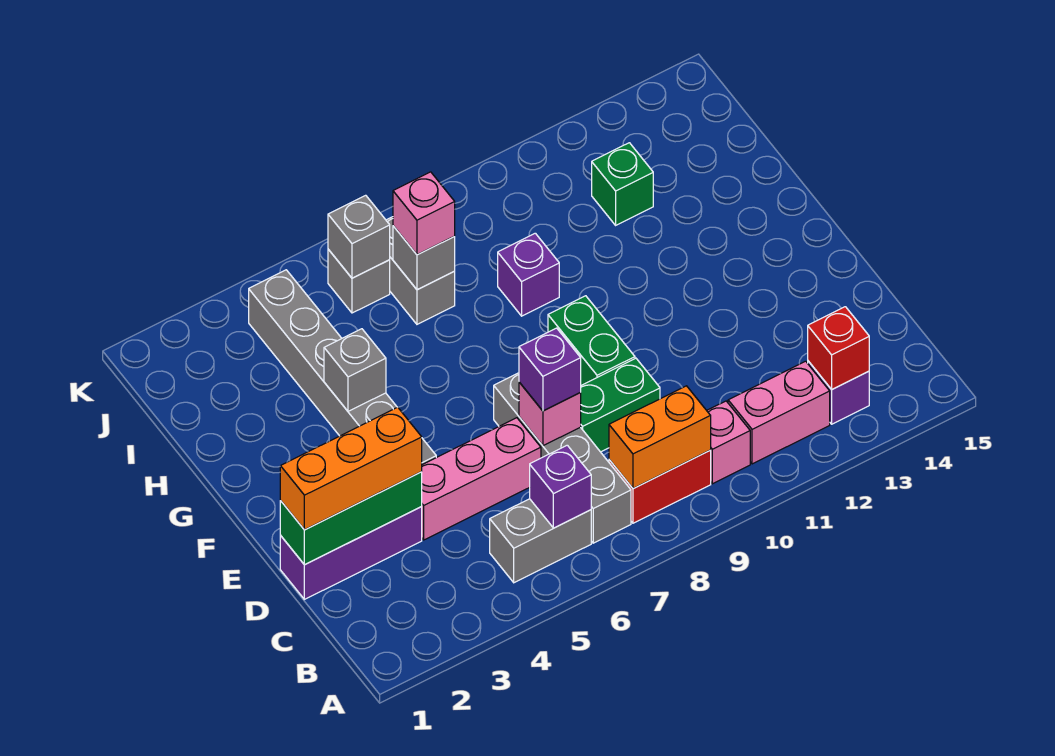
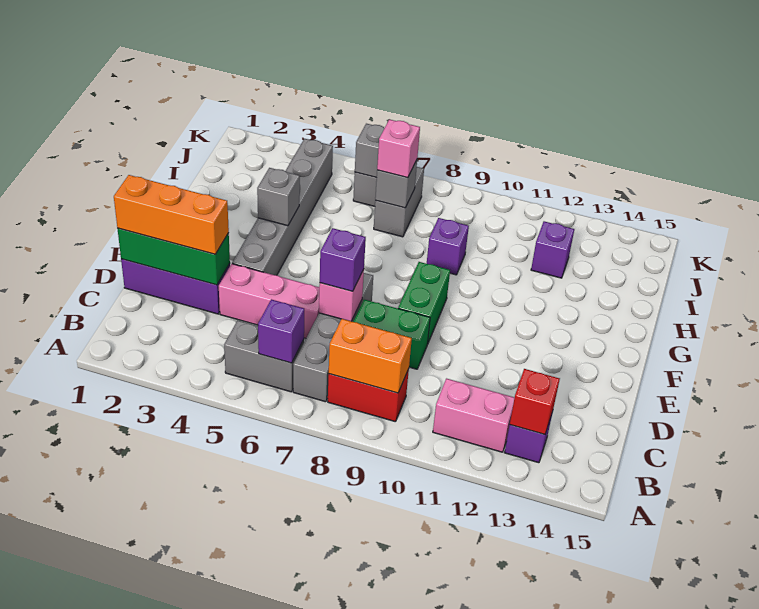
pink brick B10 level 1 -> none
green brick I12 level 1 -> purple brick I12 level 1

